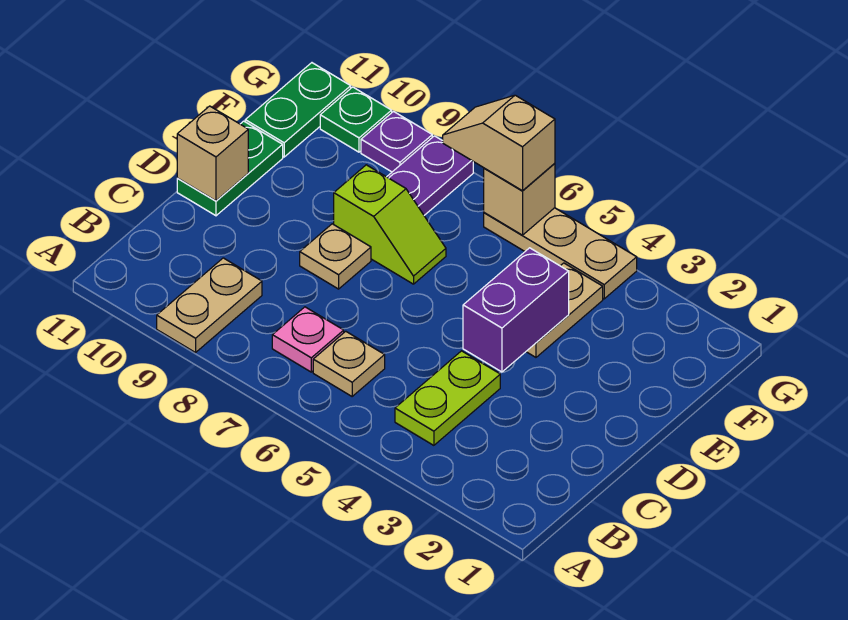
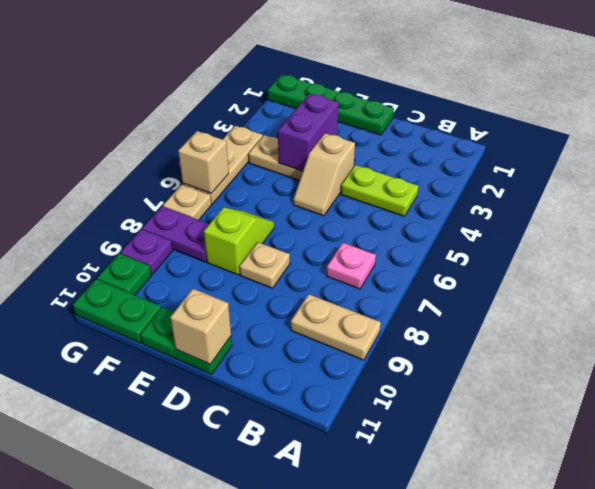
tan plate B6 level 1 -> tan plate G7 level 1
none -> green plate D1:G1 level 1
purple brick D4:E4 level 2 -> purple brick E3:E4 level 2
tan slope G6:G7 level 3 top 6 -> tan slope D4:D5 level 1 top 4

